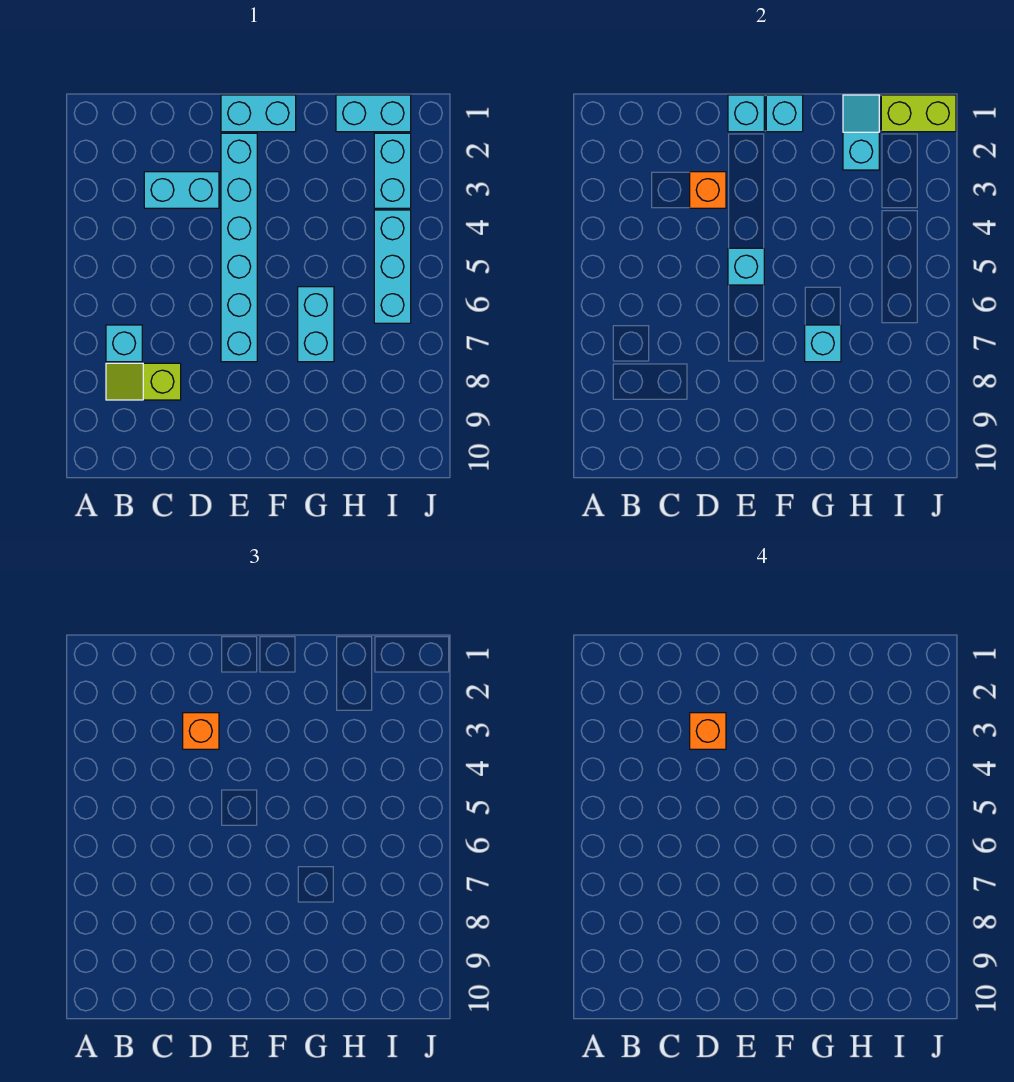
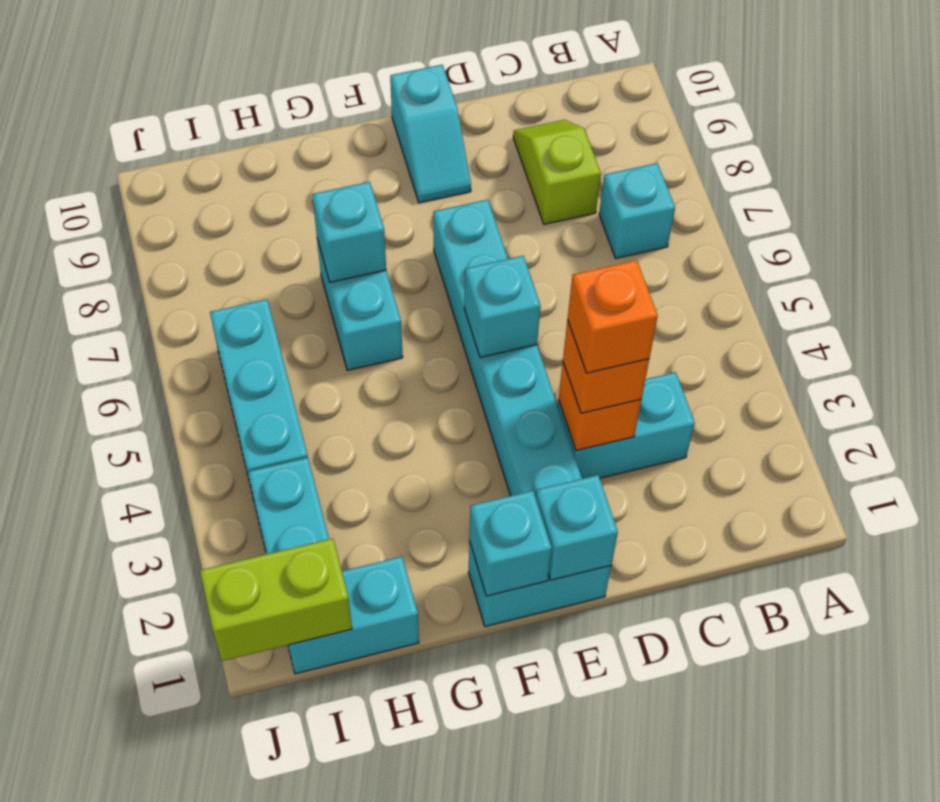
lime slope B8:C8 level 1 top C -> lime slope C8:C9 level 1 top 8
cyan slope H1:H2 level 2 top 2 -> cyan slope E9:E10 level 1 top 10

